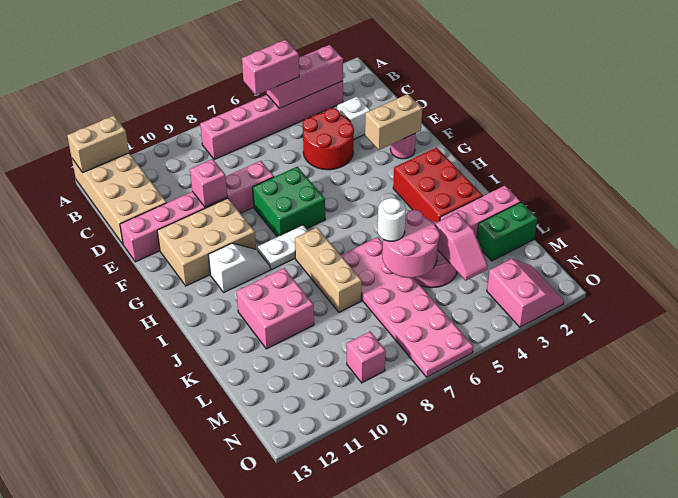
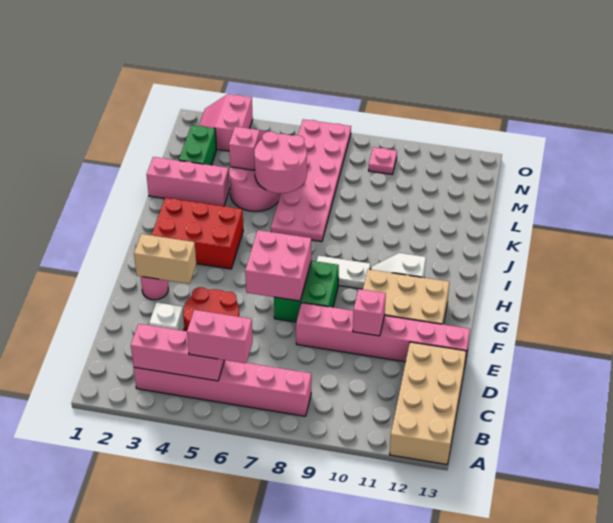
tan brick A12:A13 level 2 -> none
red brick H2:J3 level 1 -> red brick H2:I4 level 1
tan brick I8:K8 level 1 -> none
pink brick J10:K11 level 1 -> pink brick F6:G7 level 2
white round brick K6 level 3 -> none
green brick L1:L2 level 1 -> green brick L2:M2 level 1
pink brick N9 level 1 -> pink plate N9 level 1

